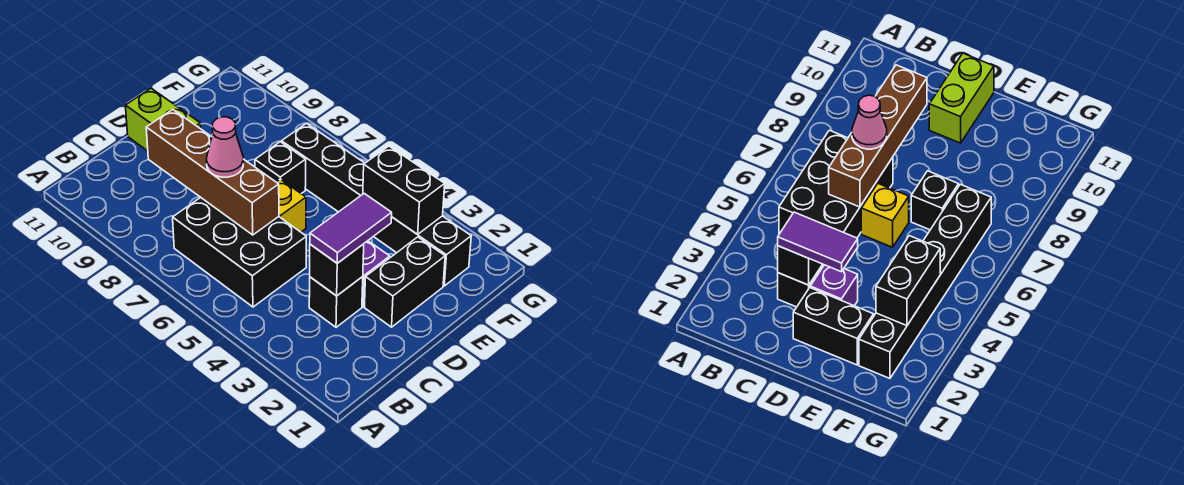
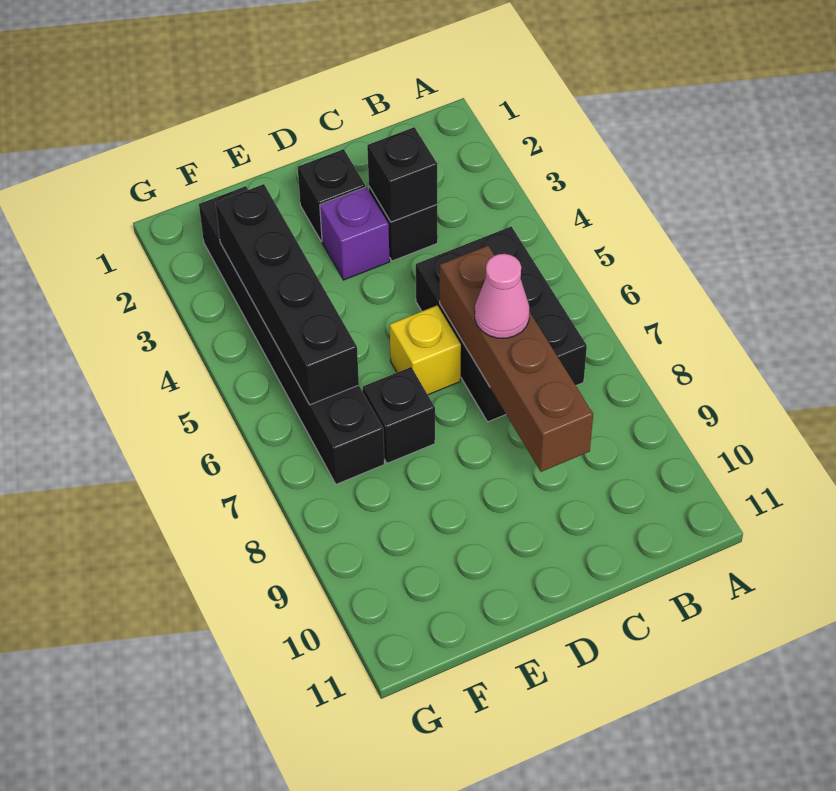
purple tile C3:D3 level 3 -> none
black brick D2:E2 level 1 -> black brick D2 level 1
lime brick D10:D11 level 1 -> none
black brick F3:F4 level 2 -> black brick F3:F6 level 2

